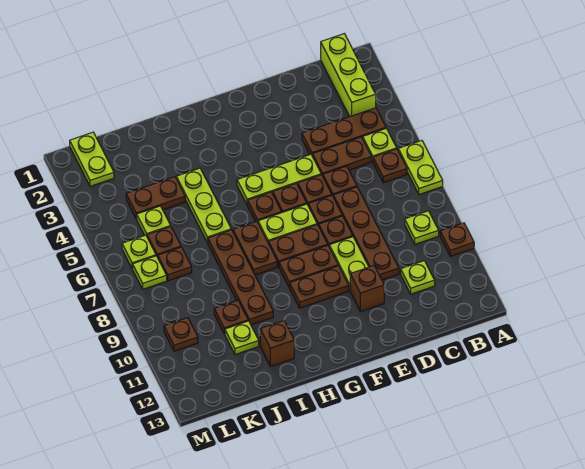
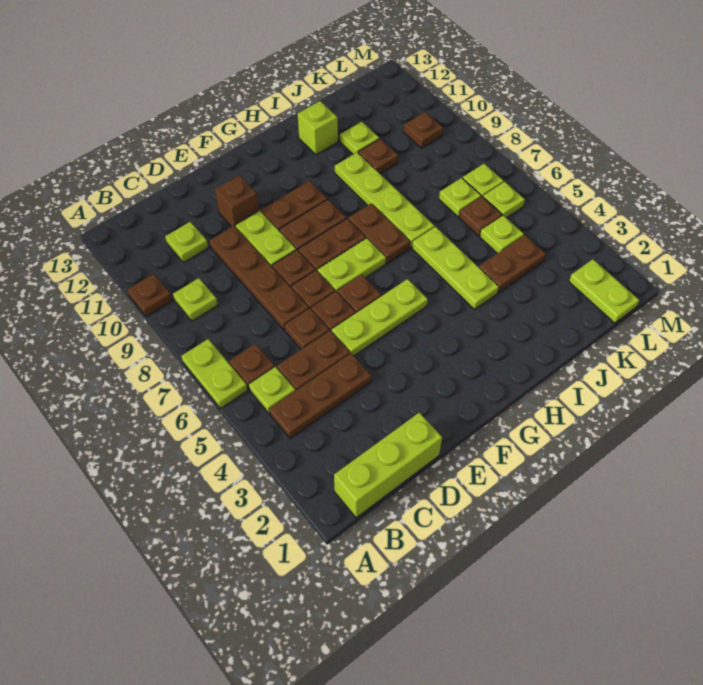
lime brick B1:B3 level 1 -> lime brick B1:D1 level 1
brown plate G6 level 1 -> none
brown plate I7:I10 level 1 -> lime plate I7:I10 level 1
brown brick I12 level 1 -> lime brick I12 level 1
brown plate K7 level 1 -> lime plate K7 level 1

